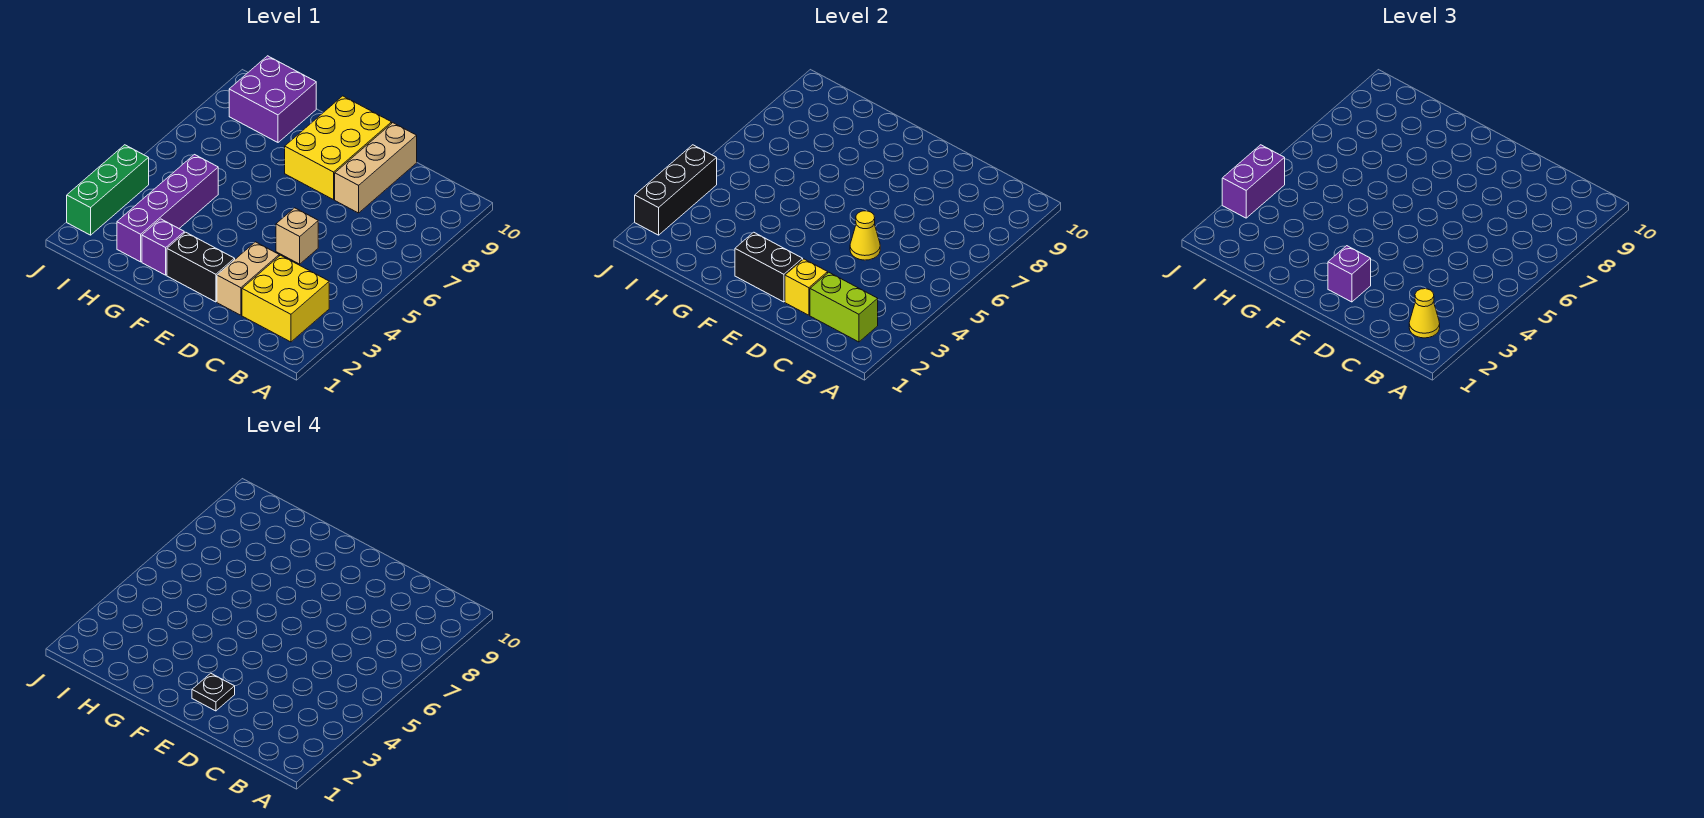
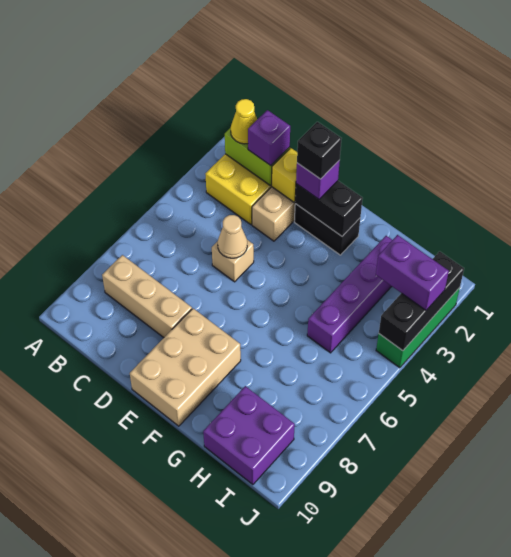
yellow cone D5 level 2 -> tan cone D5 level 2
tan brick D8:D10 level 1 -> tan brick B8:D8 level 1
black plate E2 level 4 -> black brick E2 level 4
yellow brick E8:F10 level 1 -> tan brick E8:F10 level 1
purple brick G2 level 1 -> purple brick C2 level 3
purple brick J3:J4 level 3 -> purple brick I3:J3 level 3

